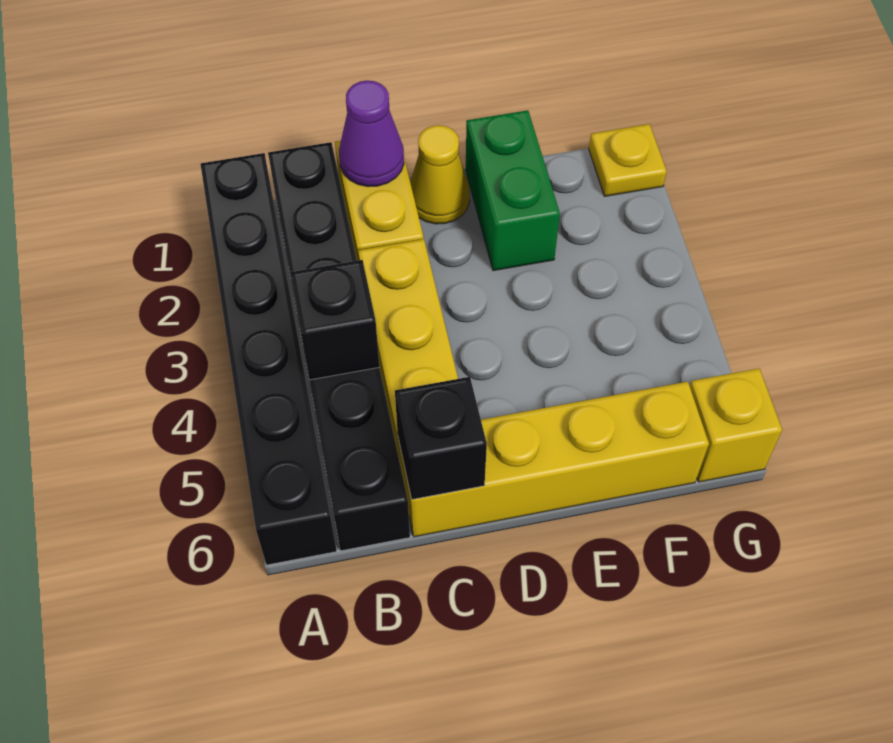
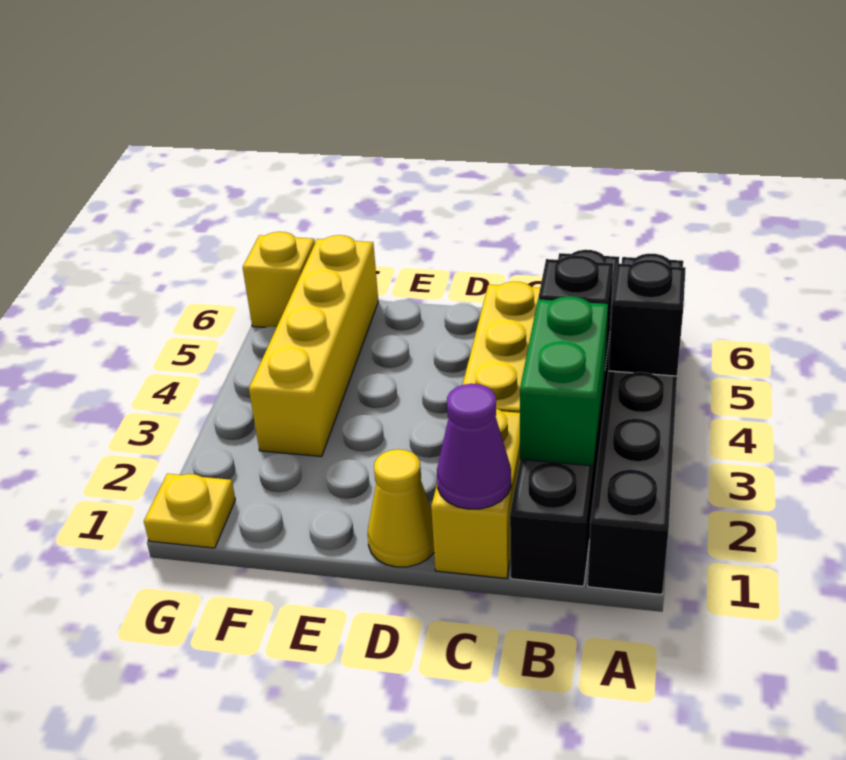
yellow brick C6:F6 level 1 -> yellow brick F3:F6 level 1
black brick C6 level 2 -> black brick A4 level 2
green brick E1:E2 level 1 -> green brick B2:B3 level 2

